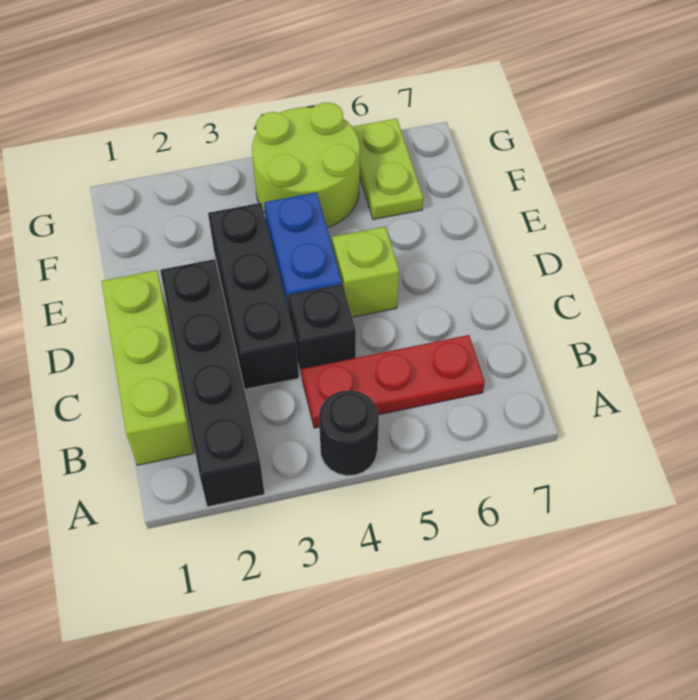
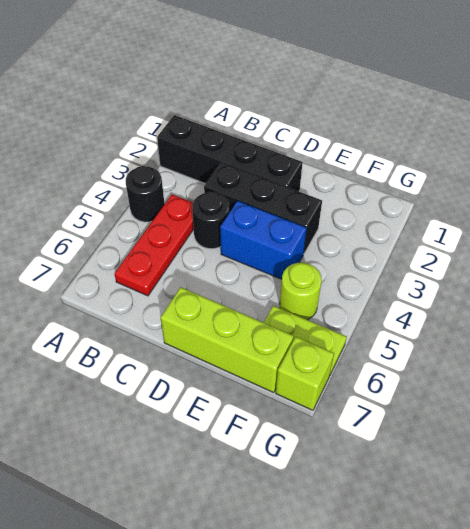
lime brick B1:D1 level 1 -> lime brick D7:F7 level 1
black brick C4 level 1 -> black round brick C4 level 1
lime brick D5 level 1 -> lime brick G7 level 1
lime round brick F4:G5 level 1 -> lime round brick F5 level 1

